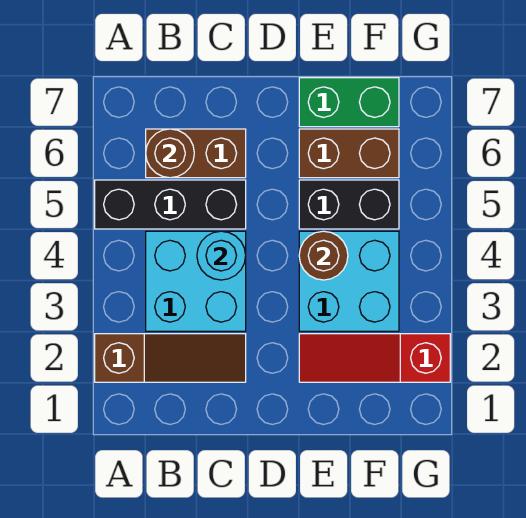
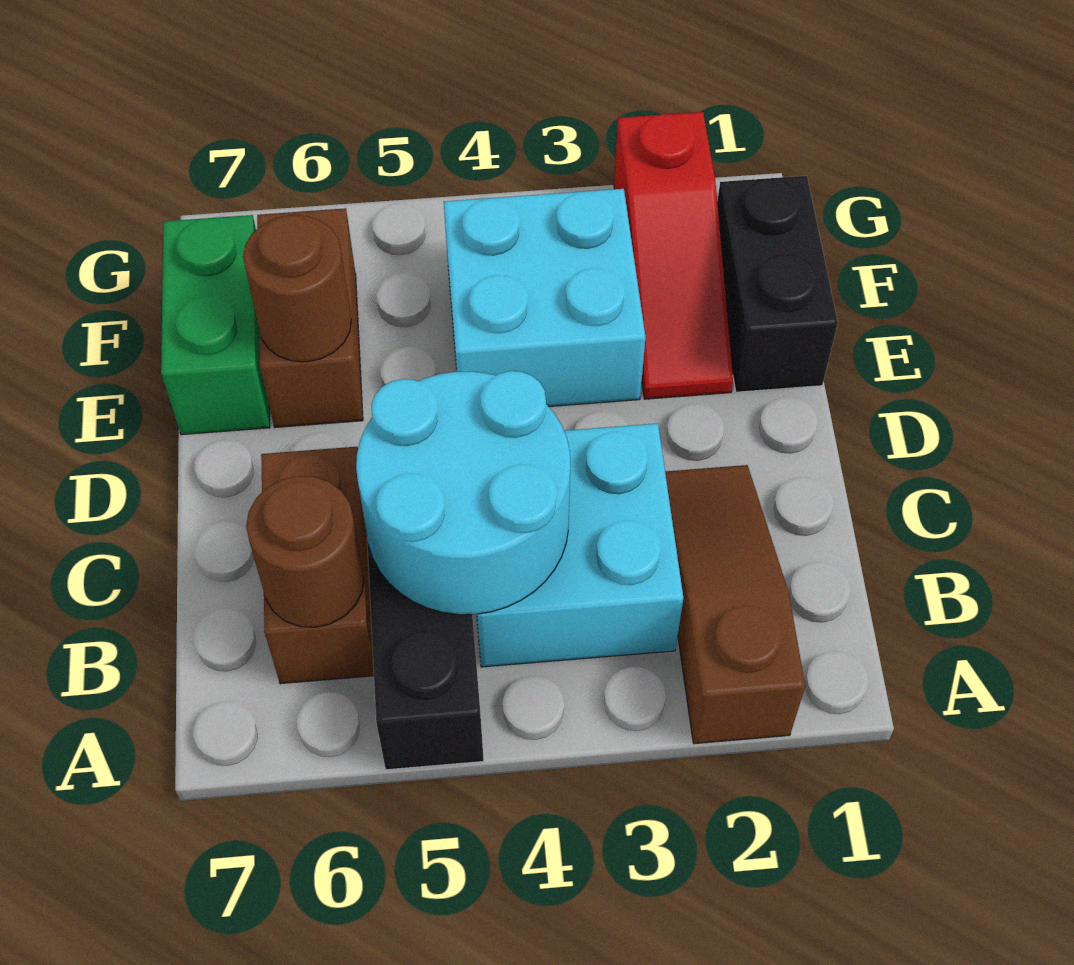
cyan round brick C4 level 2 -> cyan round brick B4:C5 level 2
brown round brick E4 level 2 -> brown round brick E6 level 2
black brick E5:F5 level 1 -> black brick E1:F1 level 1

